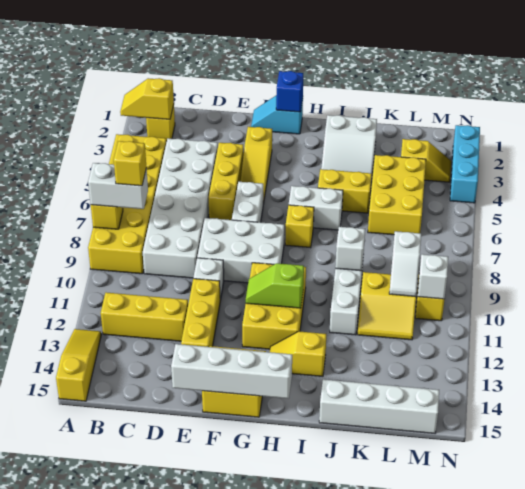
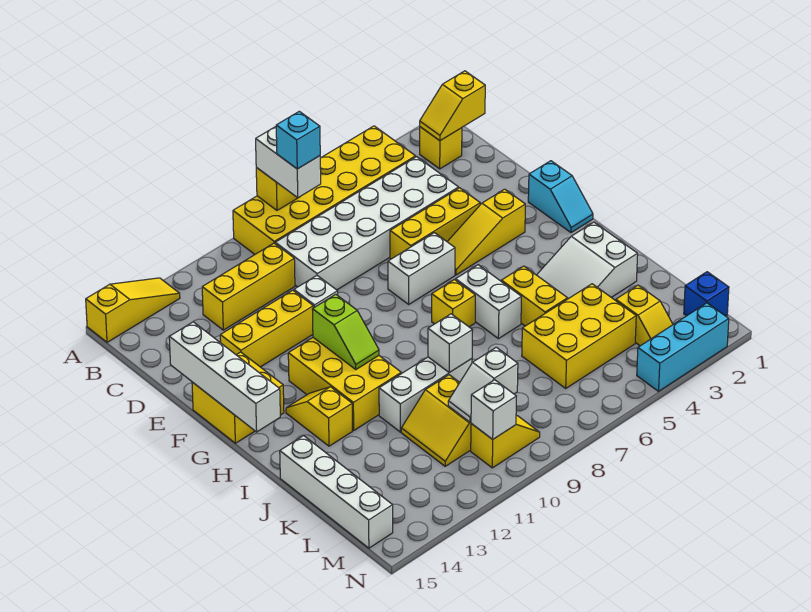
yellow slope A2:B2 level 2 top B -> yellow slope B1:B2 level 2 top 1
yellow brick B8 level 4 -> cyan brick B8 level 4
yellow brick B12:D12 level 1 -> yellow brick C10:C12 level 1
white brick E8:G9 level 1 -> none
cyan slope F1:G1 level 1 top G -> cyan slope F1:G1 level 1 top F
blue brick G1 level 2 -> blue brick M1 level 1
yellow brick G10:H12 level 1 -> yellow brick G11:I12 level 1
lime slope G11:H11 level 2 top H -> lime slope G11:H11 level 2 top G

